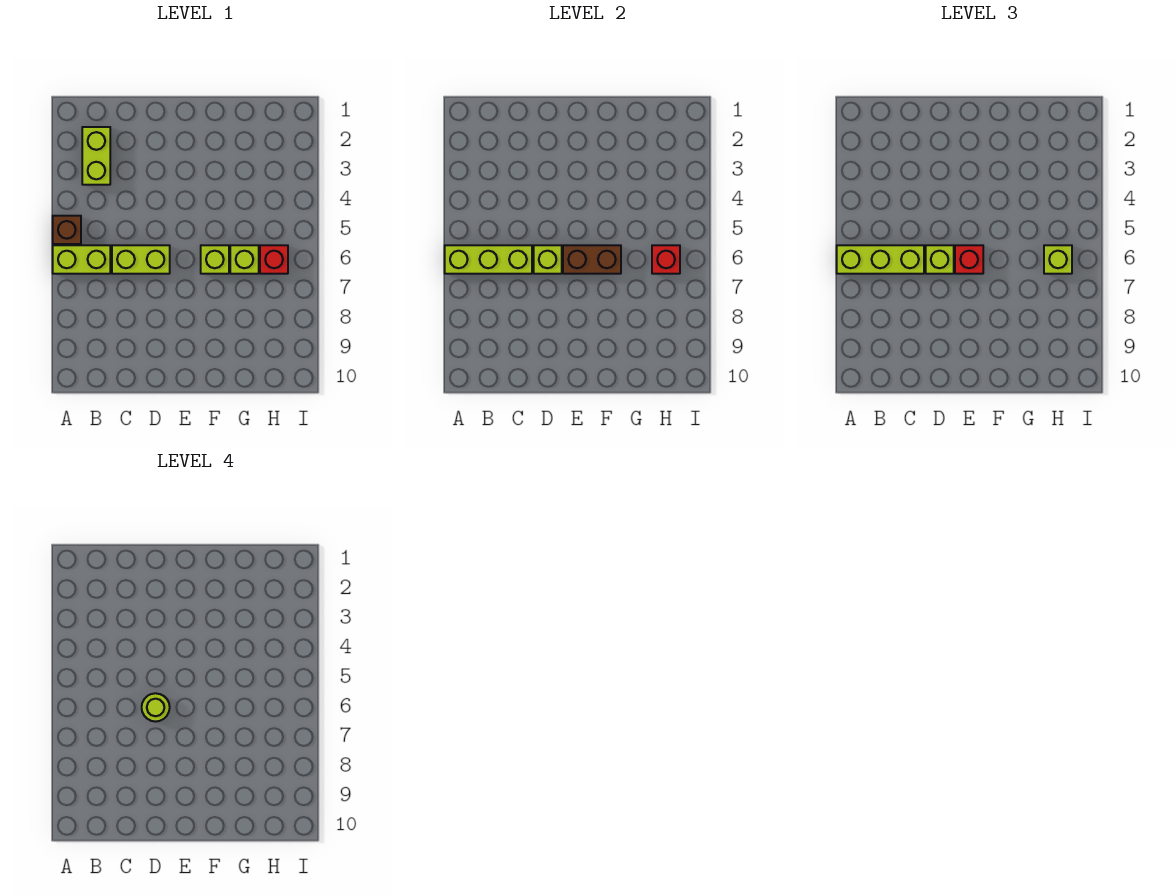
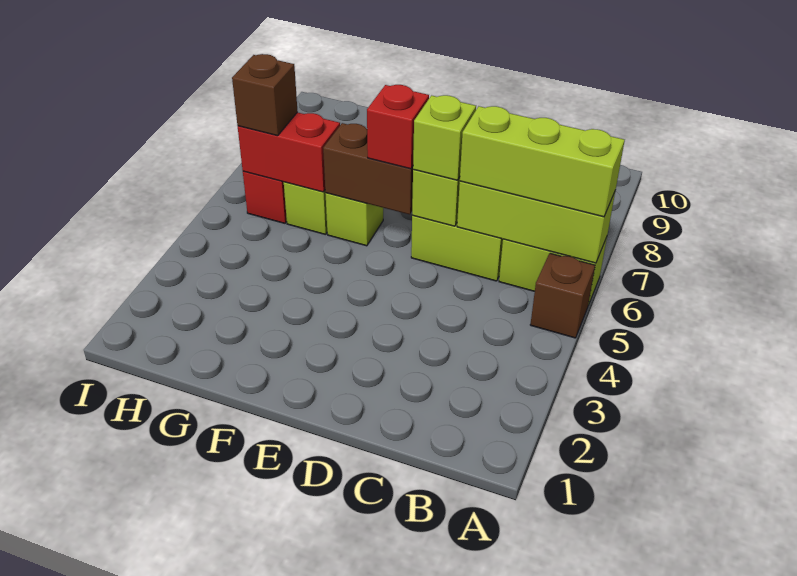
lime brick B2:B3 level 1 -> none
lime round brick D6 level 4 -> none
red brick H6 level 2 -> red brick G6:H6 level 2
lime brick H6 level 3 -> brown brick H6 level 3

